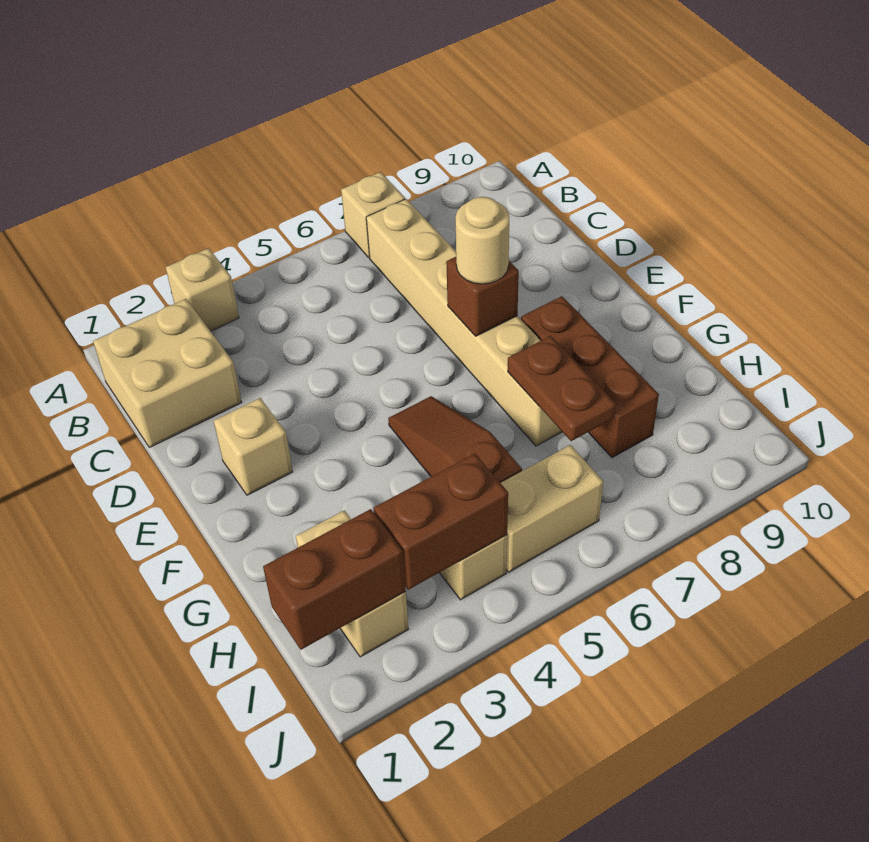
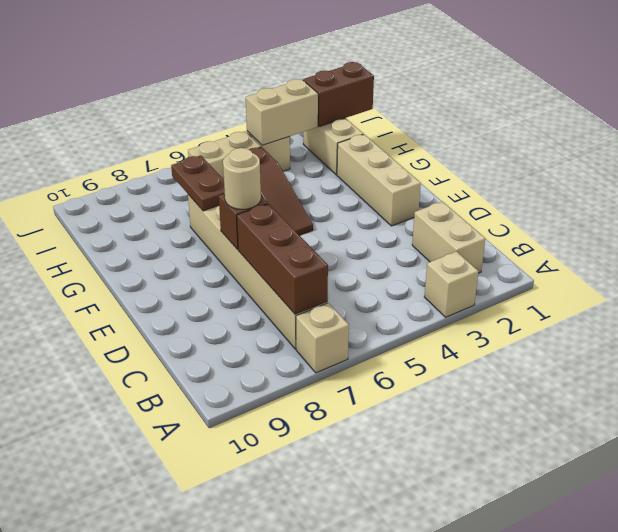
tan brick B1:C2 level 1 -> tan brick B2:C2 level 1
tan brick E2 level 1 -> tan brick E2:G2 level 1
brown brick F8:H8 level 1 -> brown brick B7:D7 level 2
brown brick I3:I4 level 2 -> tan brick I3:I4 level 2

